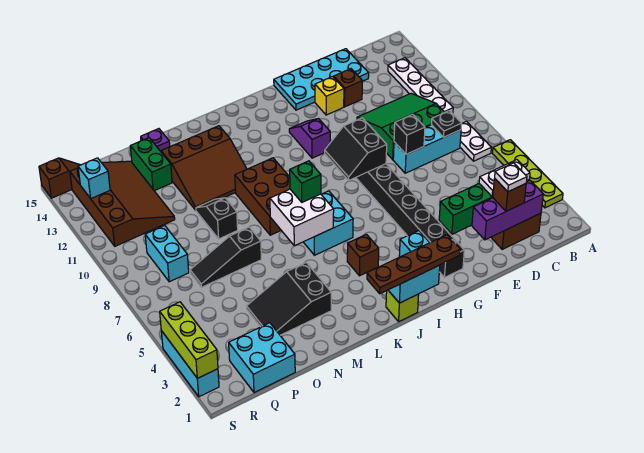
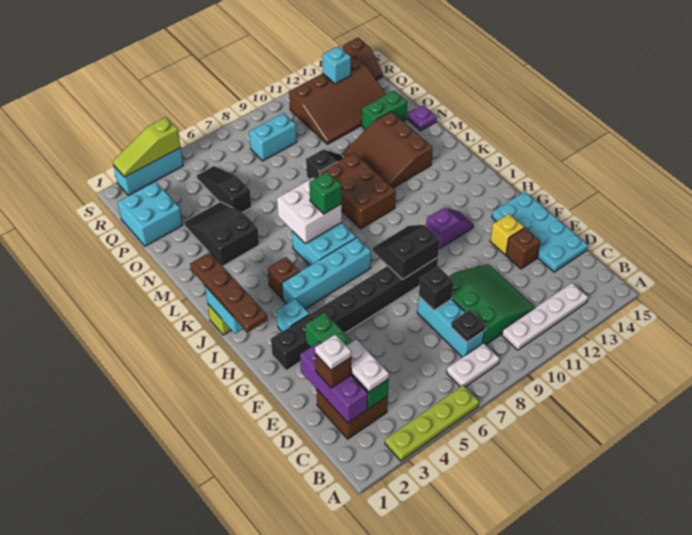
none -> cyan brick I4:I7 level 1
brown brick K8:L10 level 1 -> brown brick K9:M10 level 1
black slope N7:P7 level 1 top N -> black slope O5:Q5 level 1 top O
lime brick S2:S4 level 2 -> lime slope S2:S4 level 2 top 4

